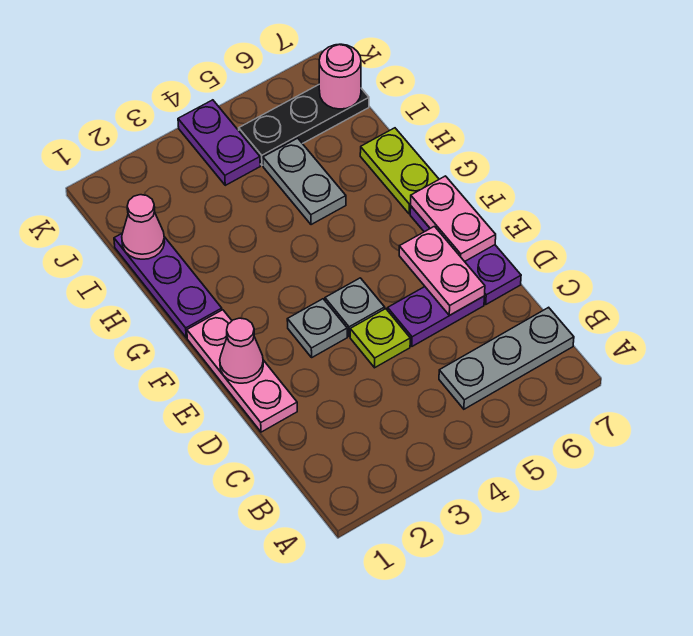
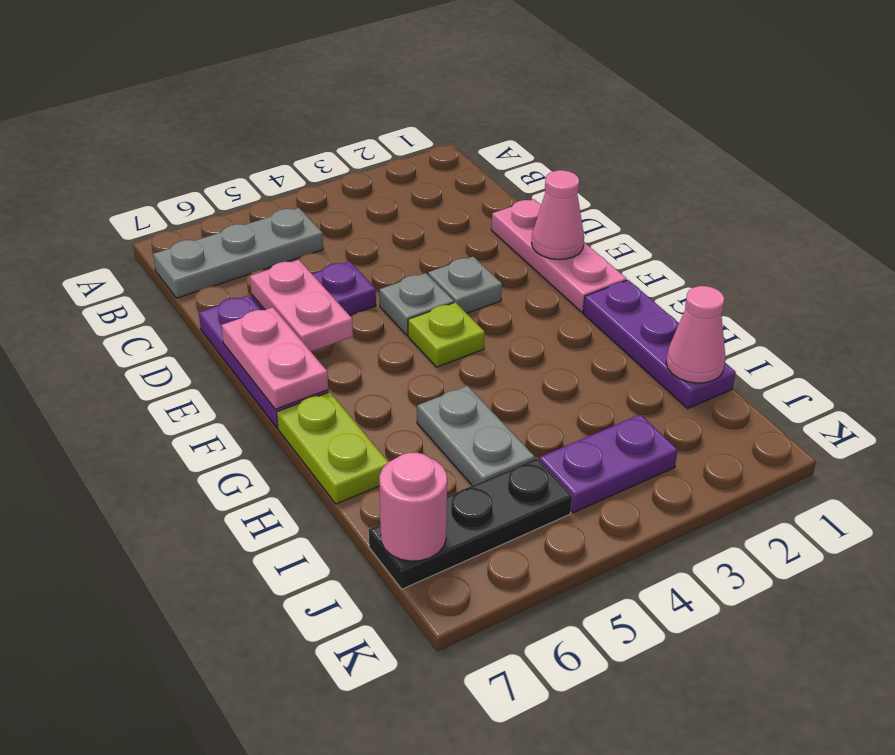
lime plate D4 level 1 -> lime plate F4 level 1
purple plate J4:K4 level 1 -> purple plate J3:J4 level 1

